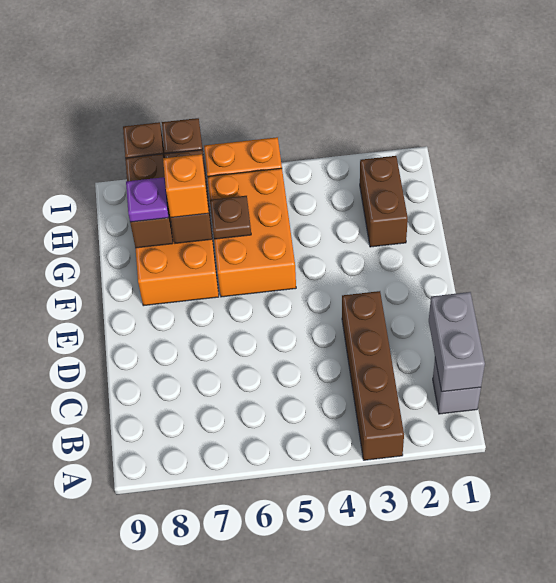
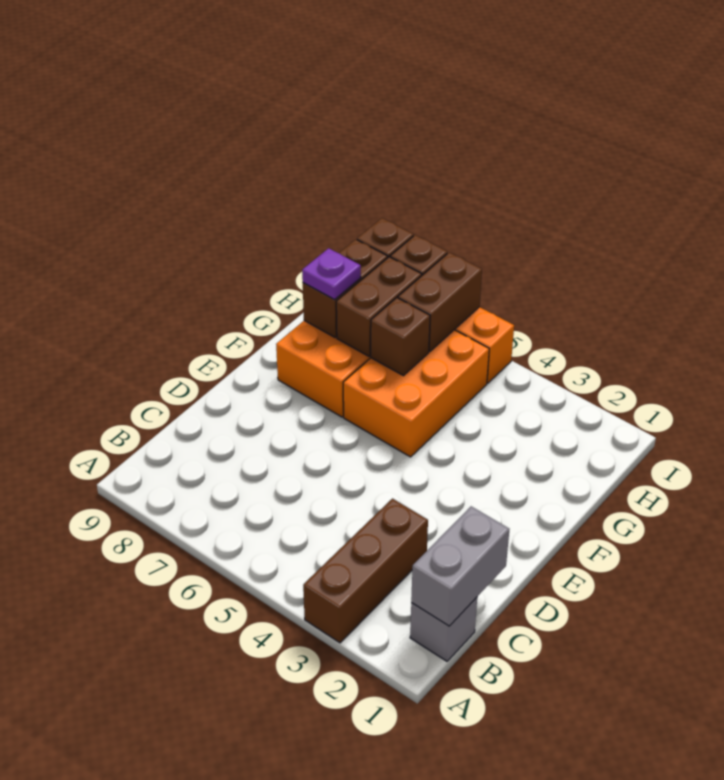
brown brick A3:D3 level 1 -> brown brick A3:C3 level 1
brown brick G2:H2 level 1 -> brown brick H6:I6 level 2
brown plate G6 level 2 -> brown brick G6 level 2
orange brick G7 level 3 -> none

